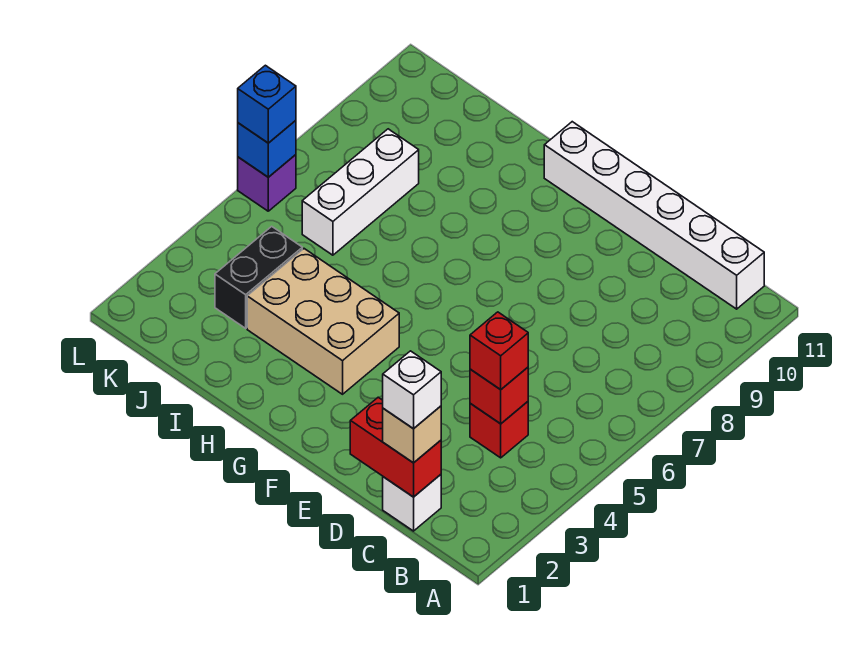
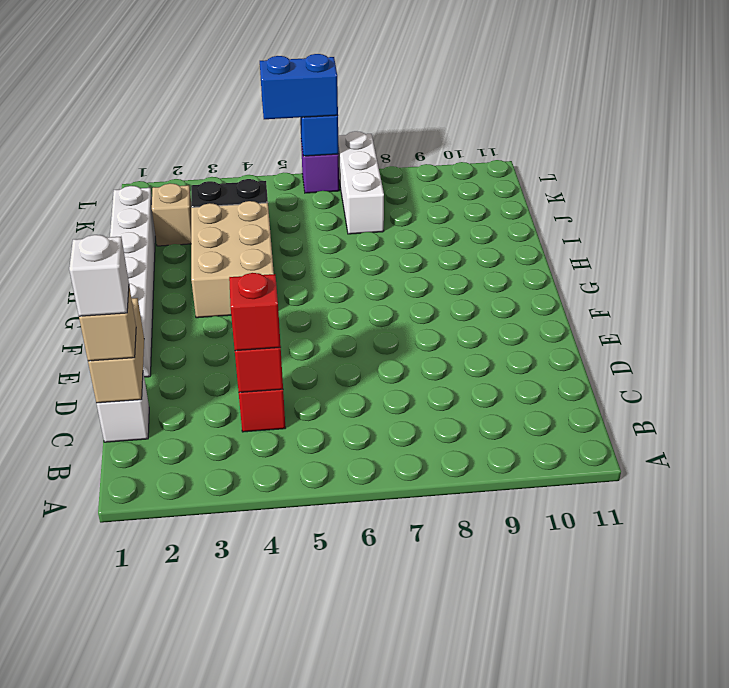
white brick B11:G11 level 1 -> white brick E1:J1 level 1
red brick C1:D1 level 2 -> tan brick C1:D1 level 2
none -> tan brick J2 level 1
white brick J6:J8 level 1 -> white brick J7:L7 level 1
blue brick L6 level 3 -> blue brick L5:L6 level 3

